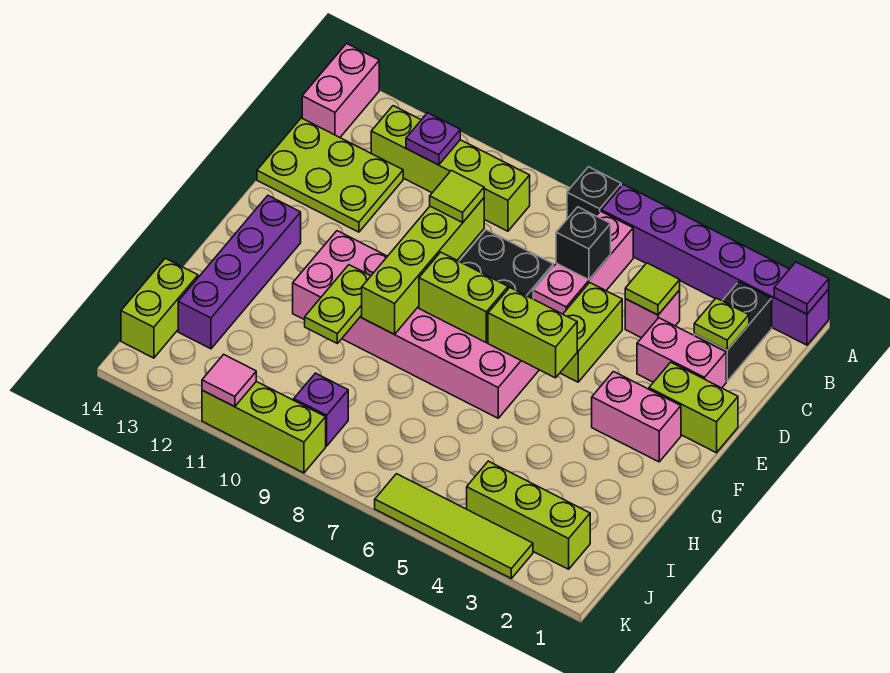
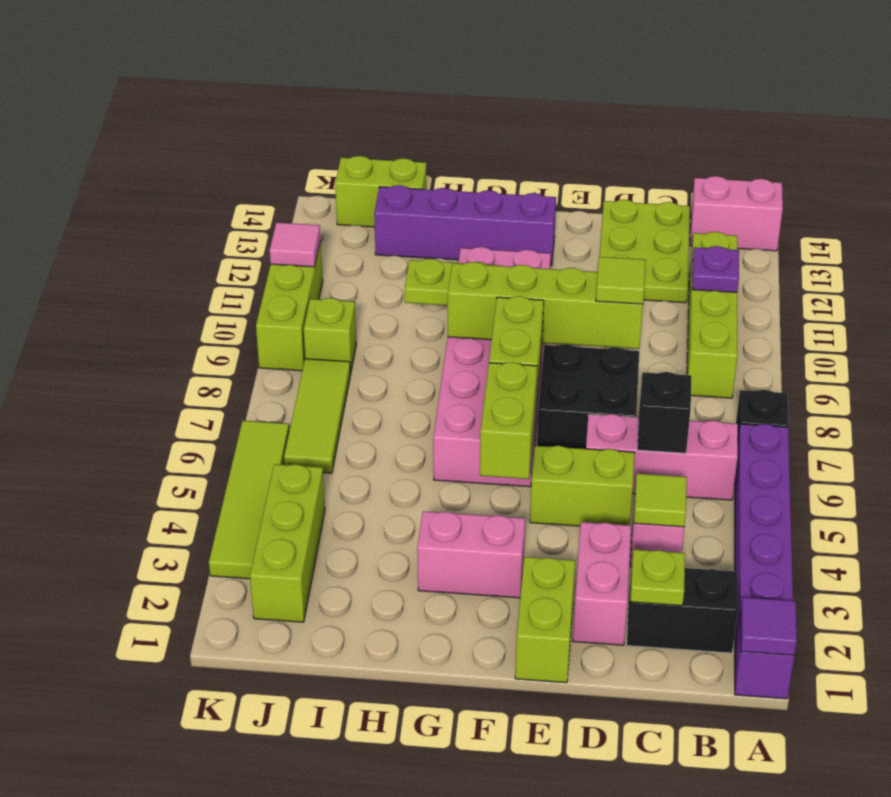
pink brick F2:F3 level 1 -> pink brick F3:G3 level 1
none -> lime tile J6:J8 level 1
purple brick J9 level 1 -> lime brick J9 level 1

